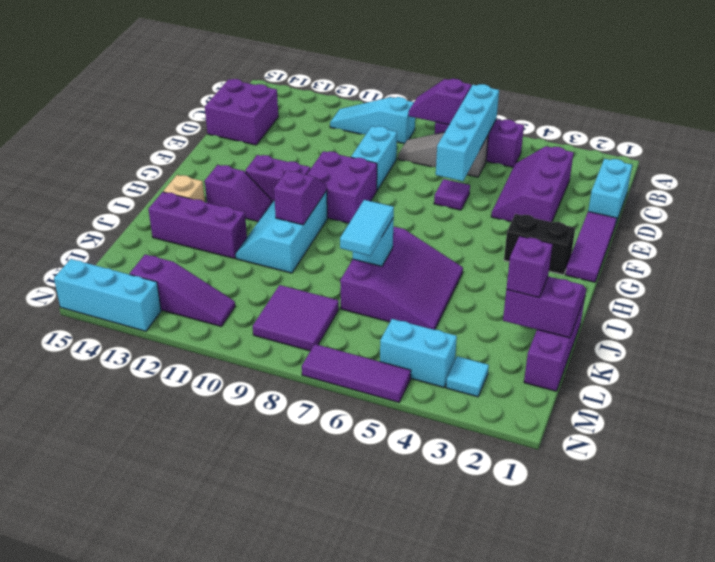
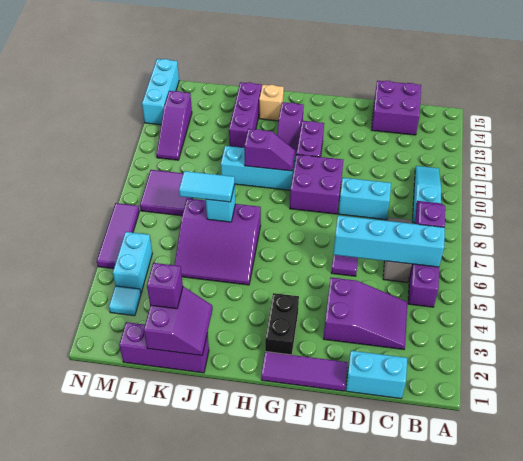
purple slope C3:E4 level 1 top 3 -> purple slope C3:E4 level 1 top E

